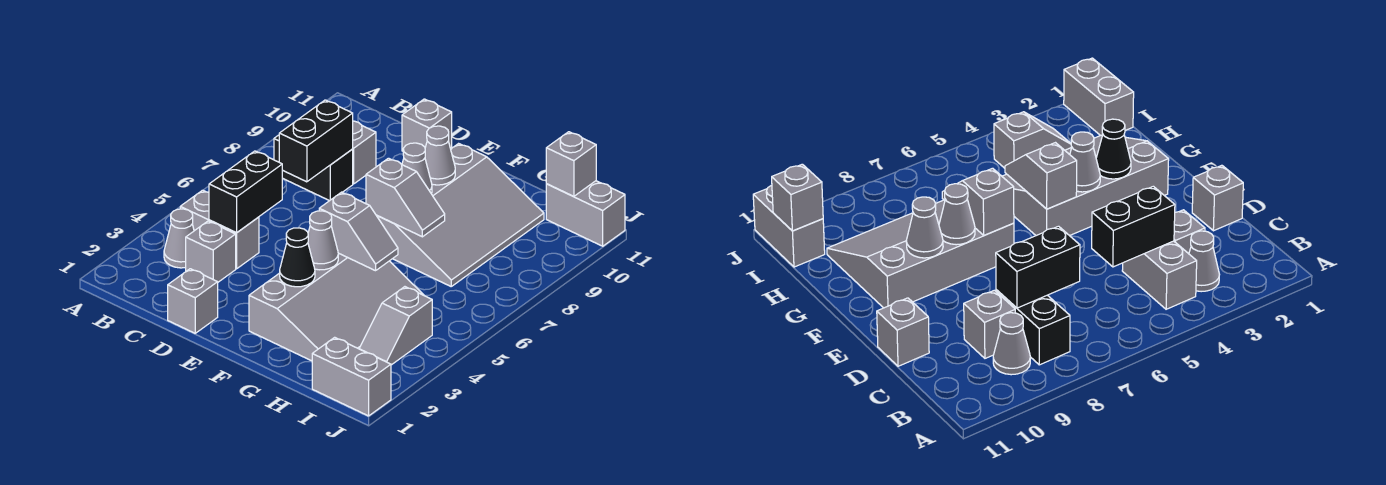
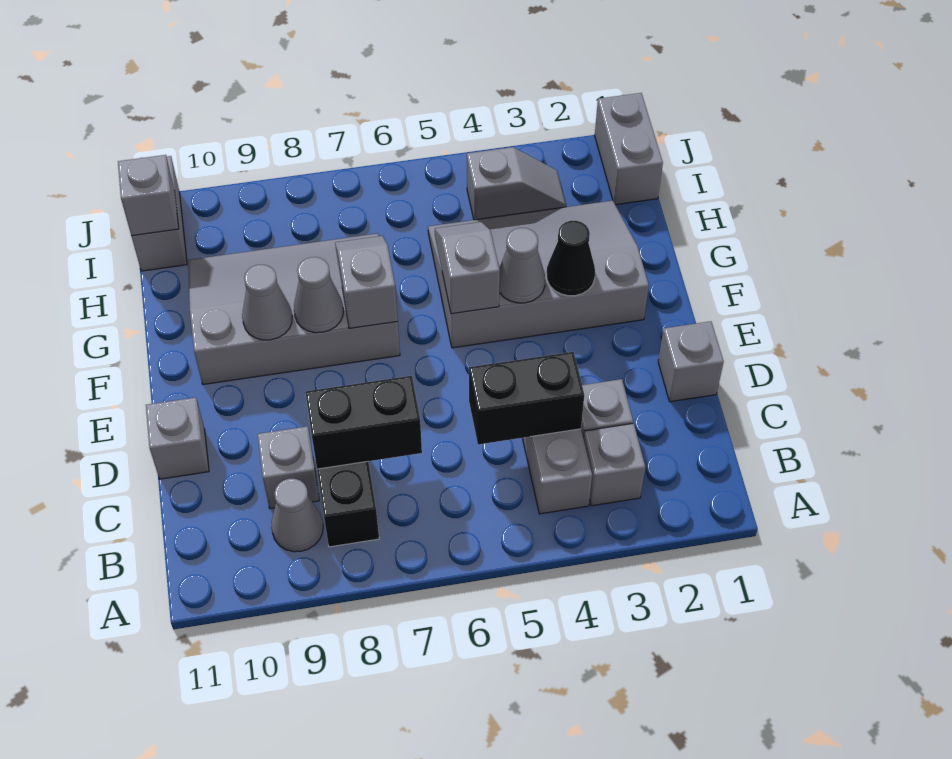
grey cone B3 level 1 -> grey brick B3 level 1

